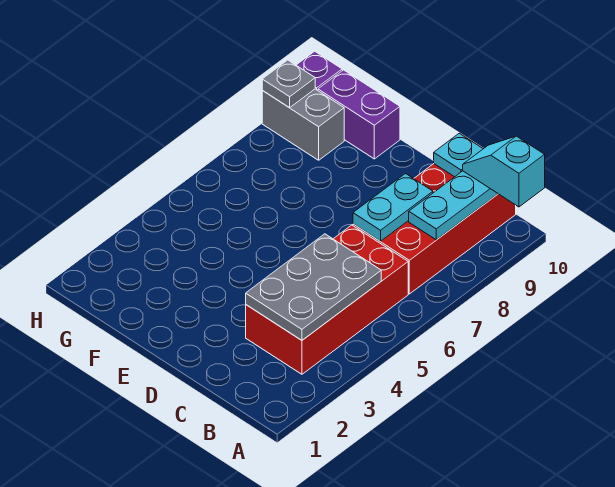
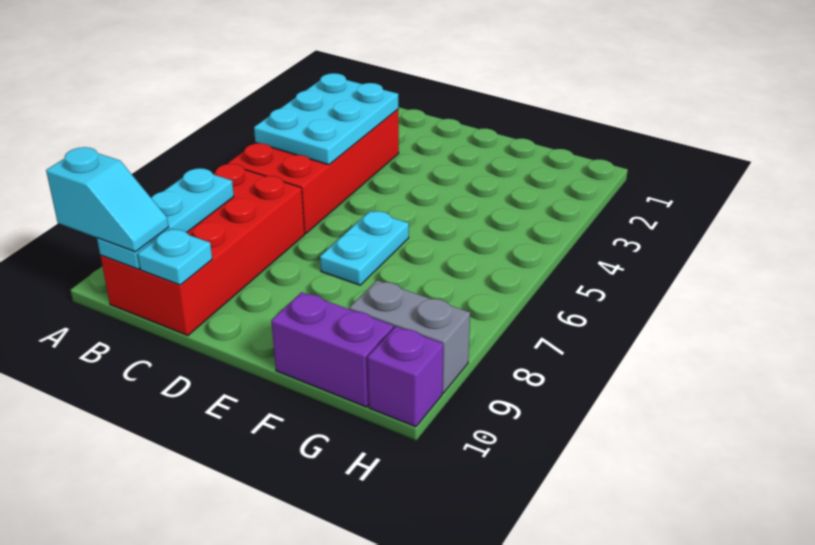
grey plate B3:C5 level 2 -> cyan plate B3:C5 level 2
cyan plate C7:C8 level 2 -> cyan plate E6:E7 level 1
grey plate H9 level 2 -> none

